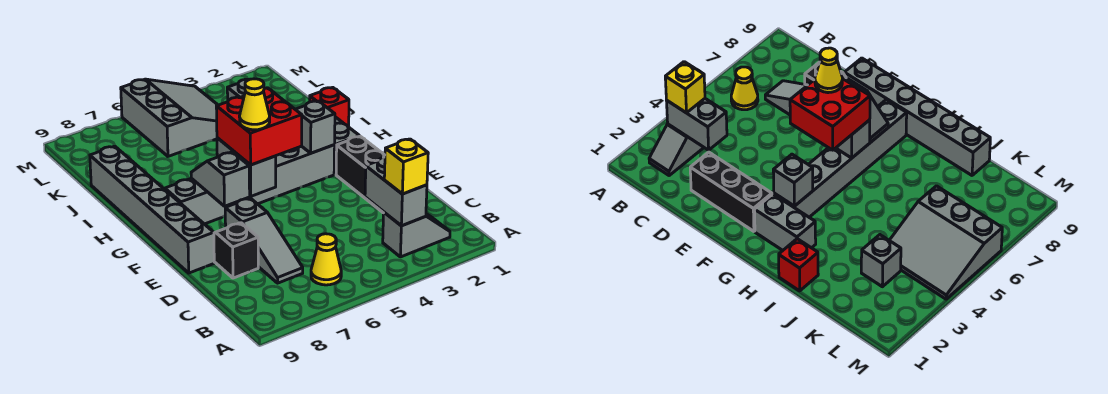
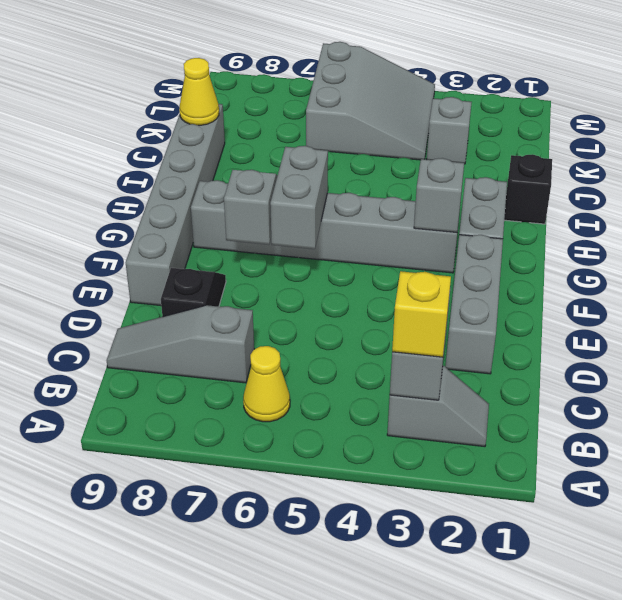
grey slope C7:E7 level 1 top E -> grey slope C7:C9 level 1 top 7
black brick D2:F2 level 1 -> grey brick D2:F2 level 1
red brick F5:G6 level 3 -> none
yellow cone F6 level 4 -> yellow cone J9 level 2
red brick I1 level 1 -> black brick I1 level 1

